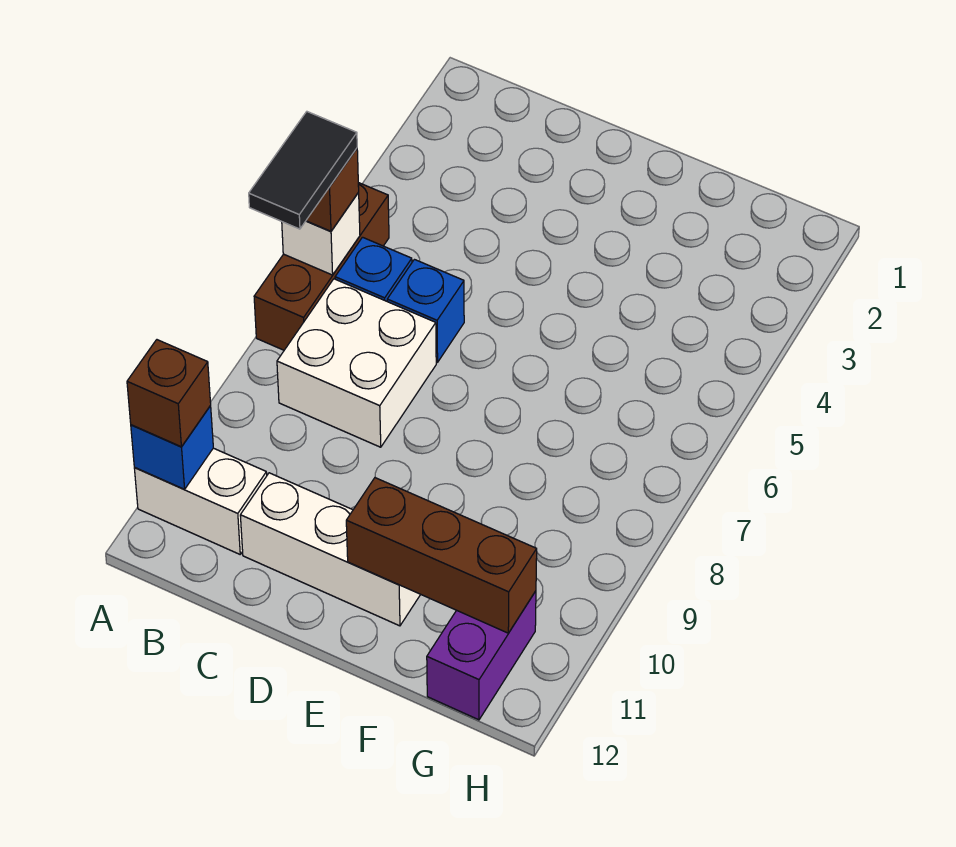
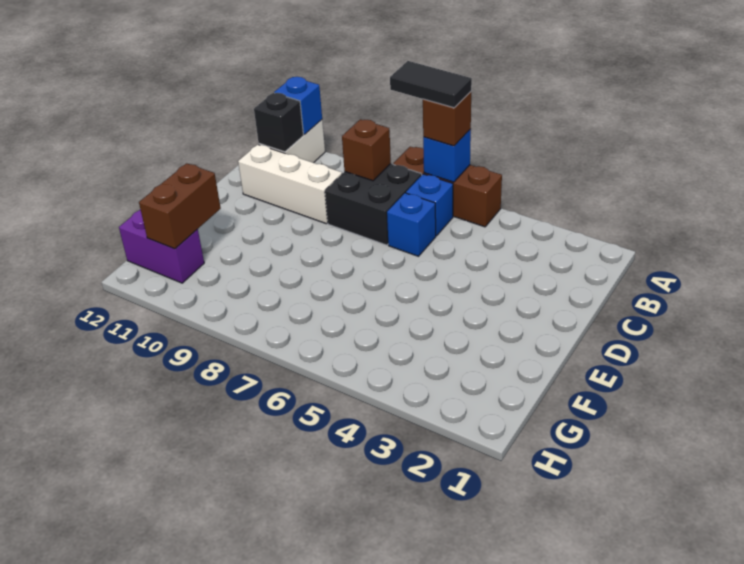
white brick A6 level 2 -> blue brick A6 level 2
brown brick A11 level 3 -> brown brick B8 level 2
white brick B7:C8 level 1 -> black brick B7:C8 level 1
none -> black brick B11 level 2
white brick C11:E11 level 1 -> white brick C9:C11 level 1
brown brick E11:G11 level 2 -> brown brick F11:G11 level 2

